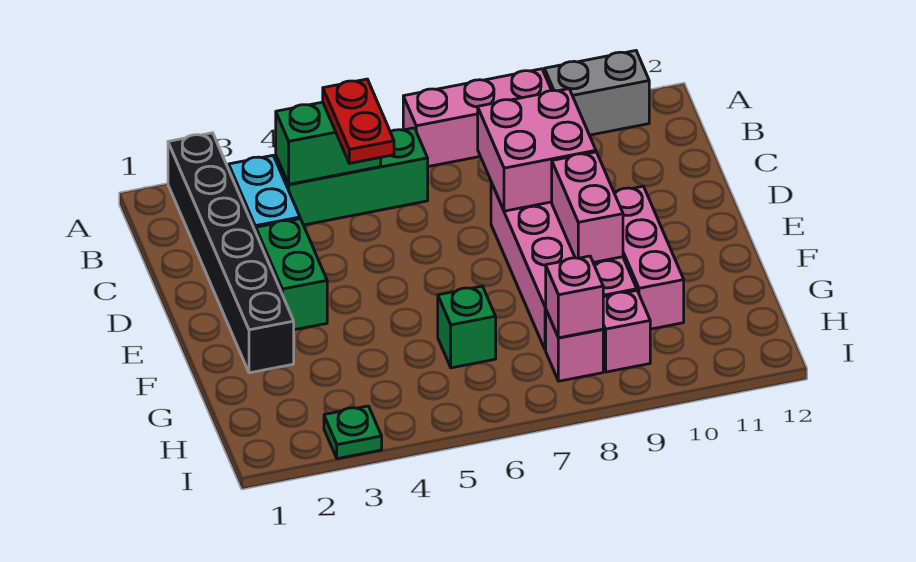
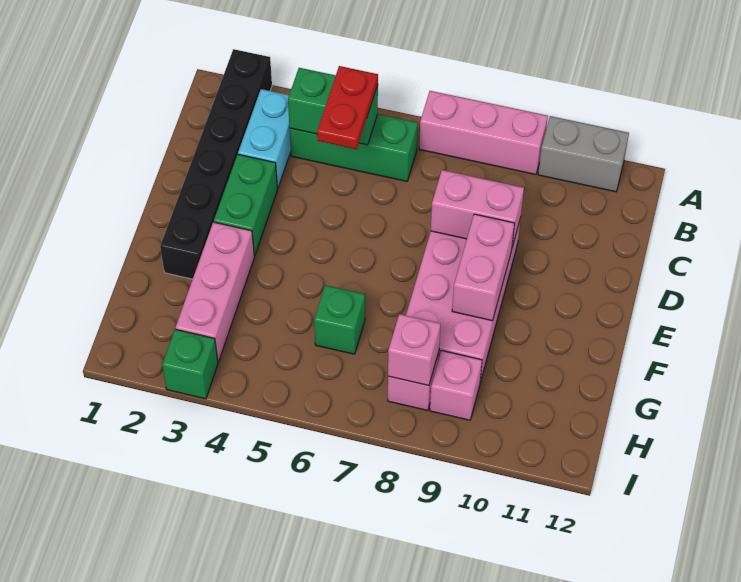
pink brick C8:D9 level 2 -> pink brick D8:D9 level 2
pink brick E10:G10 level 1 -> pink brick F3:H3 level 1
green plate I3 level 1 -> green brick I3 level 1

